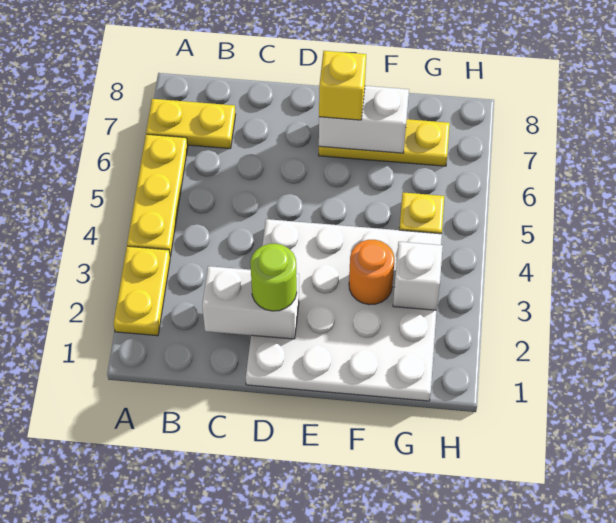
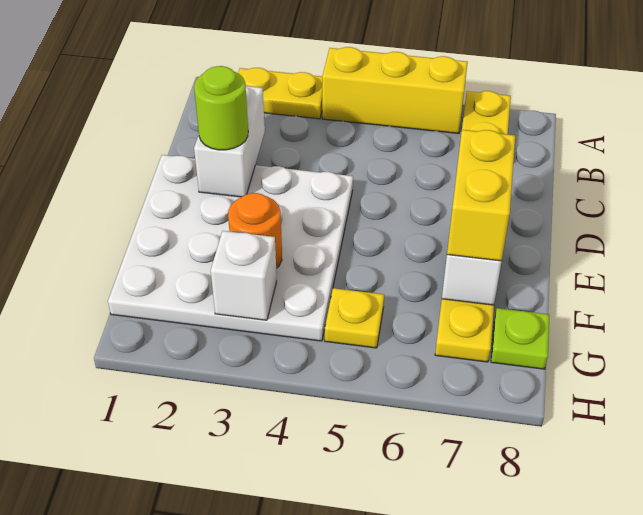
yellow plate A4:A6 level 1 -> yellow brick A4:A6 level 1
yellow brick E7 level 3 -> yellow brick E7:F7 level 3
none -> lime plate G8 level 1

